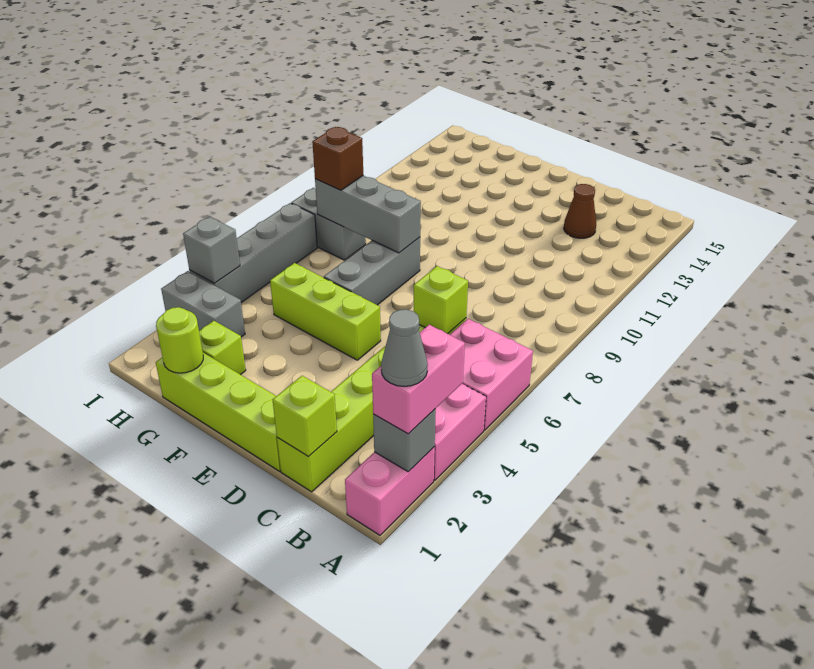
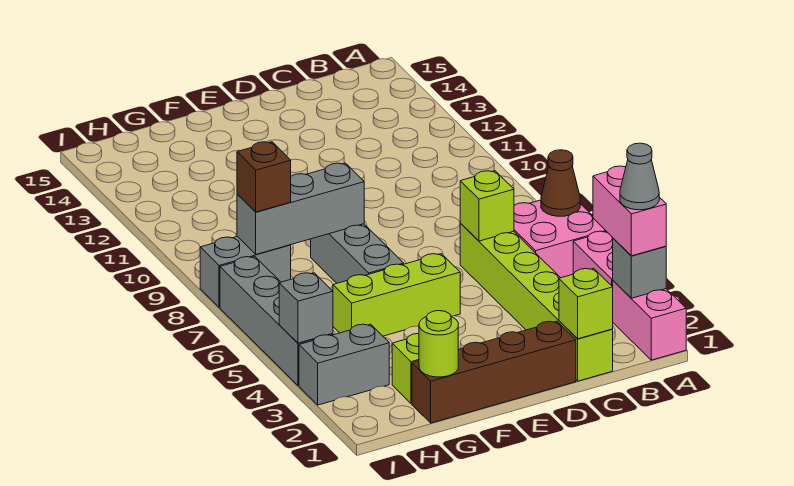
brown cone C13 level 1 -> brown cone A6 level 2
lime brick D1:G1 level 1 -> brown brick D1:G1 level 1

